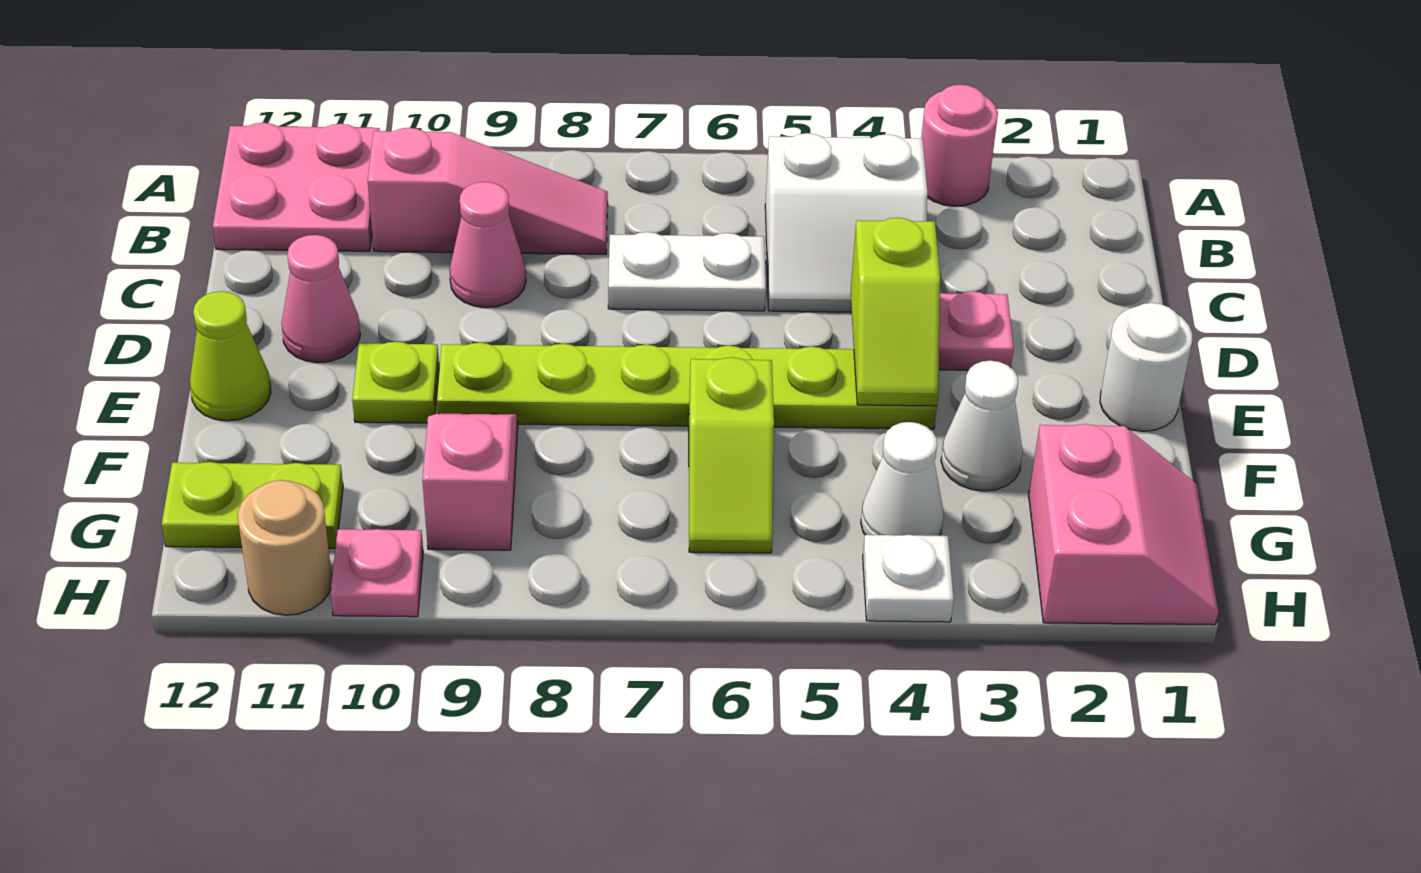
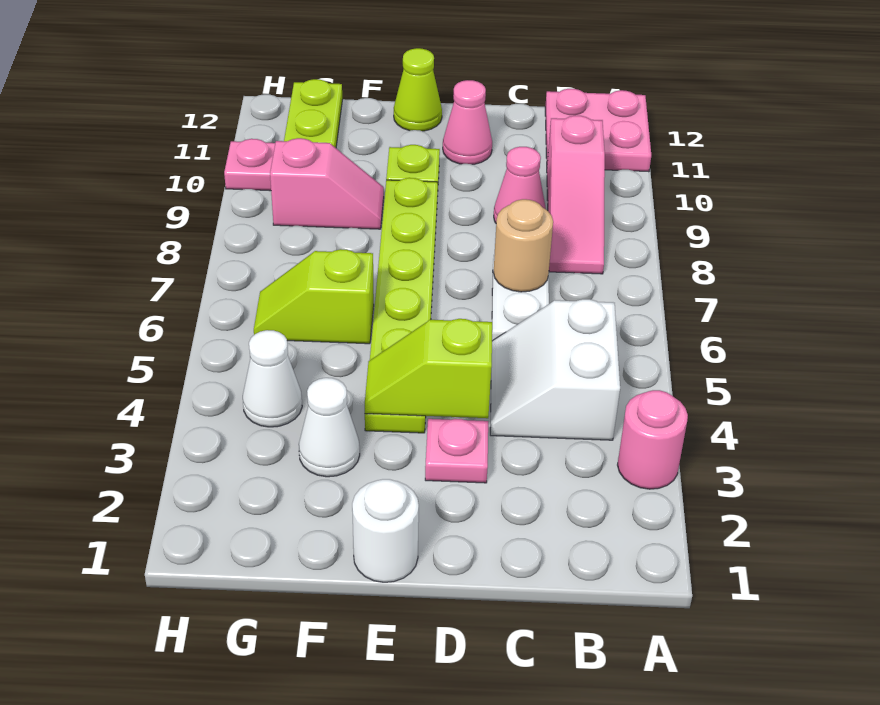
pink slope G1:H2 level 1 top 2 -> none
white plate H4 level 1 -> none
tan round brick H11 level 1 -> tan round brick C7 level 2

